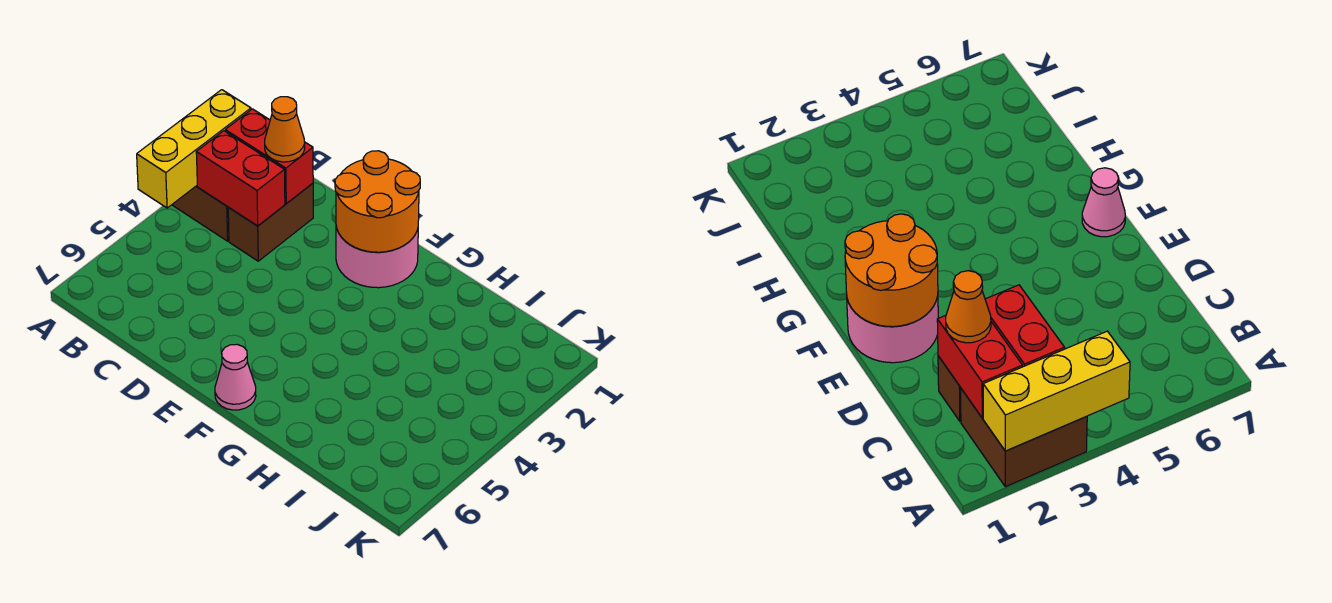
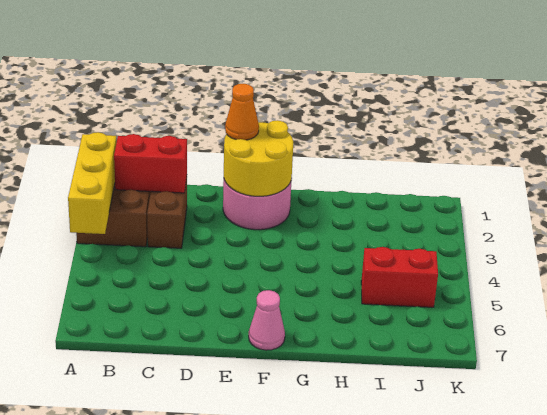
red brick B3:C3 level 2 -> red brick I5:J5 level 1
orange cone C2 level 3 -> orange cone E1 level 3
orange round brick E1:F2 level 2 -> yellow round brick E1:F2 level 2

